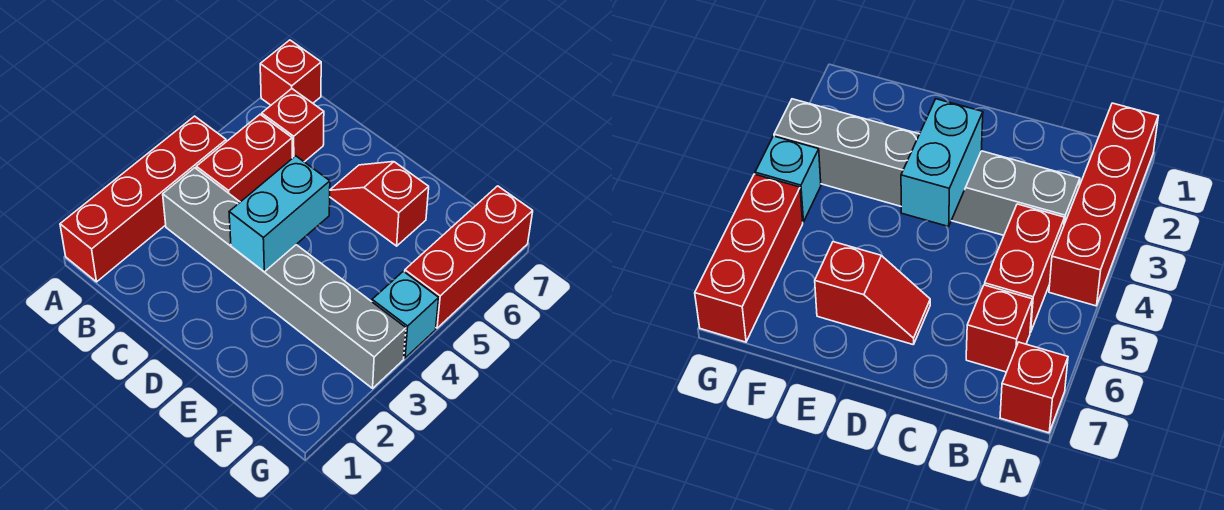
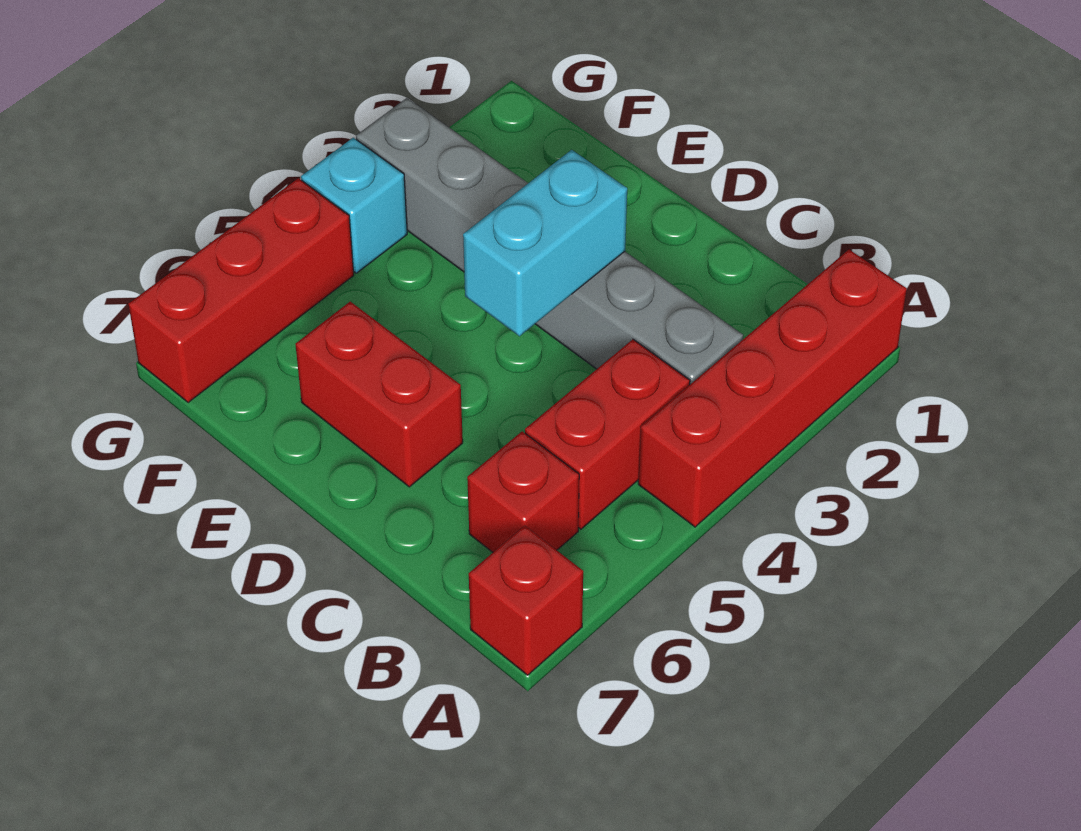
red slope D6:E6 level 1 top E -> red brick D6:E6 level 1

